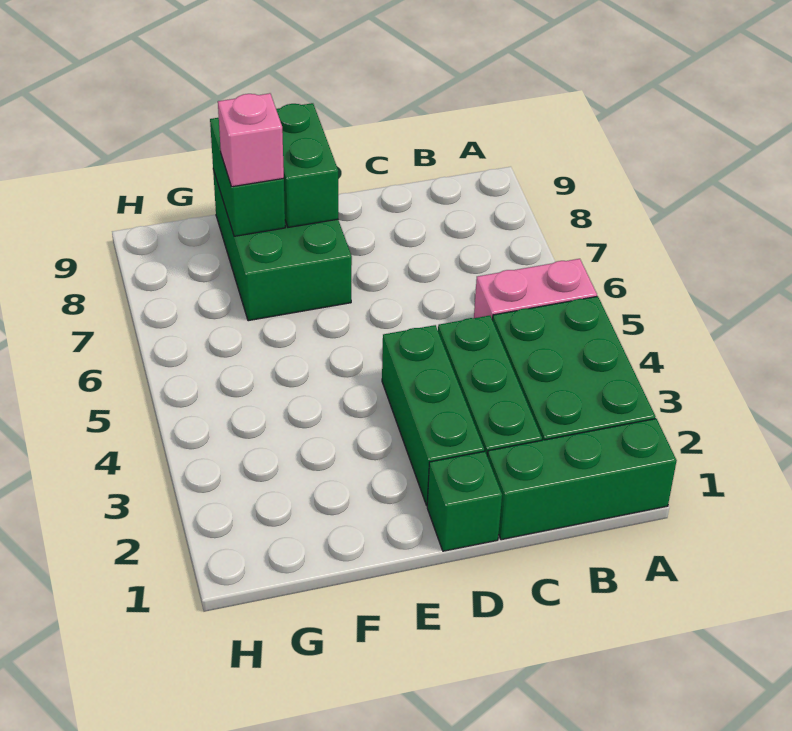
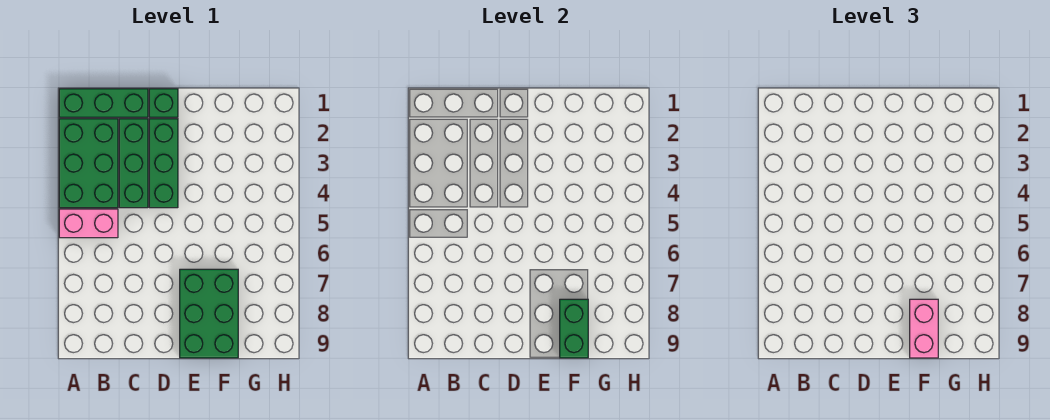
green brick E8:E9 level 2 -> none
pink brick F8 level 3 -> pink brick F8:F9 level 3

